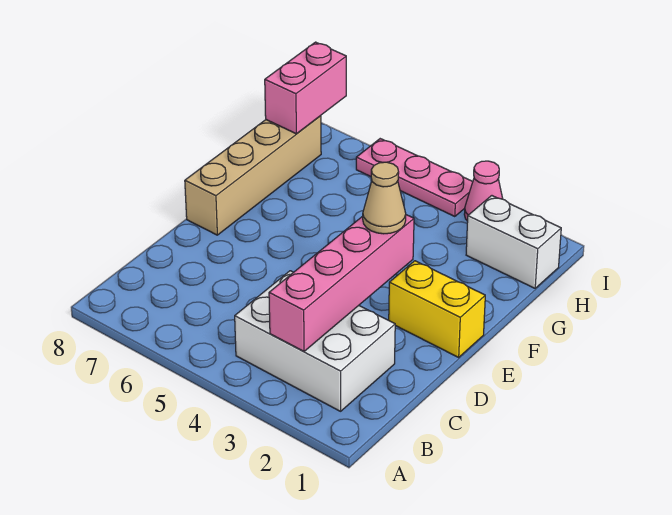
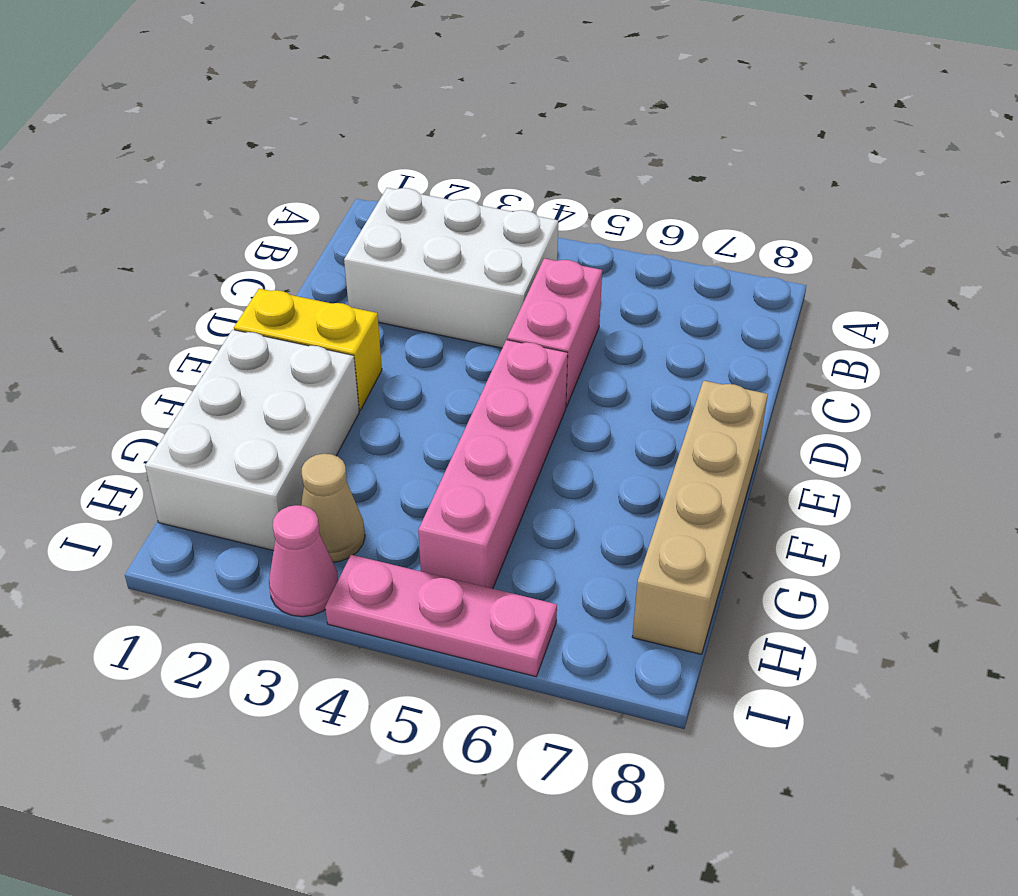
pink brick B3:E3 level 2 -> pink brick E5:H5 level 1
tan cone E3 level 3 -> tan cone H3 level 1
white brick H1:H2 level 1 -> white brick F1:H2 level 1
pink brick H8:I8 level 2 -> pink brick C5:D5 level 1

